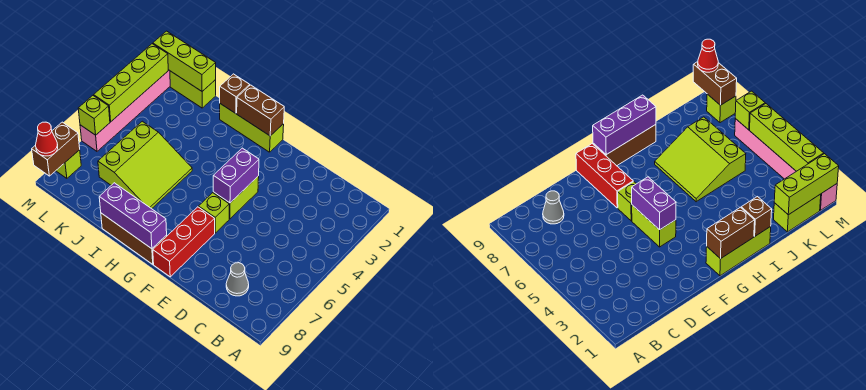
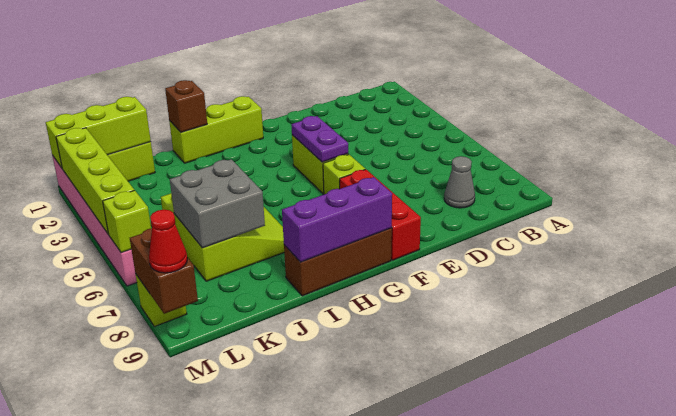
purple brick F4:F5 level 2 -> purple plate F4:F5 level 2
brown brick G1:H1 level 2 -> none
none -> grey brick J6:K7 level 2

